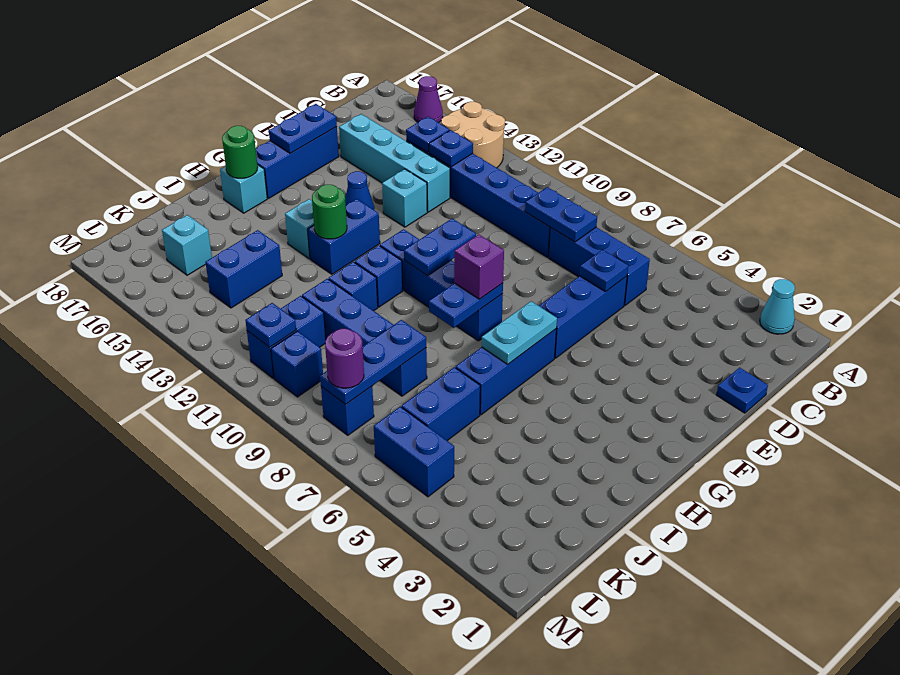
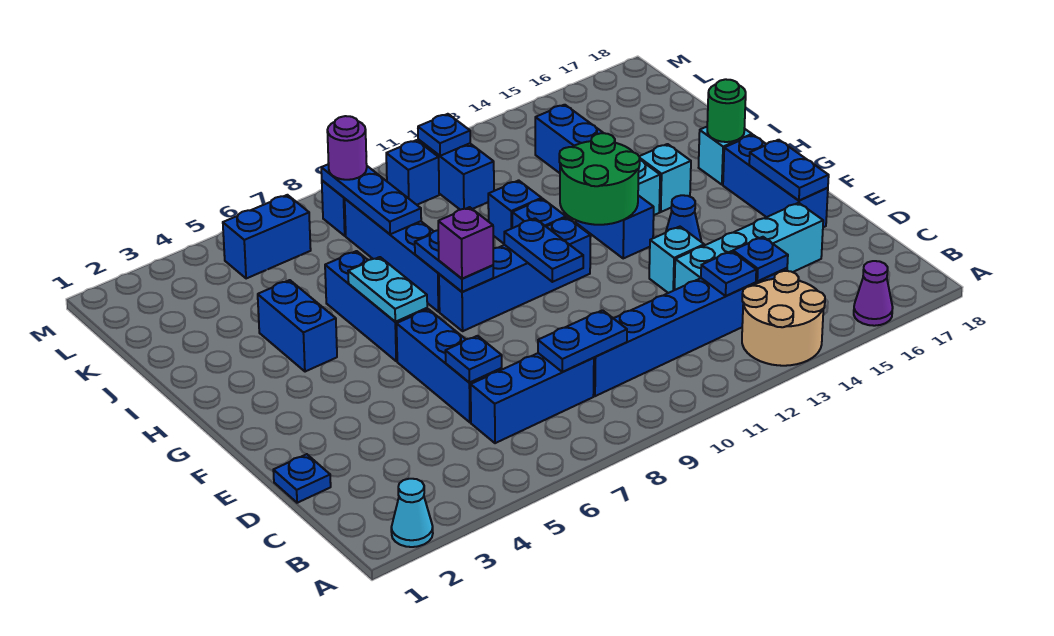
green round brick H13 level 2 -> green round brick G12:H13 level 2
blue brick J6:K6 level 1 -> blue brick H4:I4 level 1
blue brick J8:J11 level 1 -> blue brick H8:K8 level 1
cyan brick K16 level 1 -> cyan brick H15 level 1

